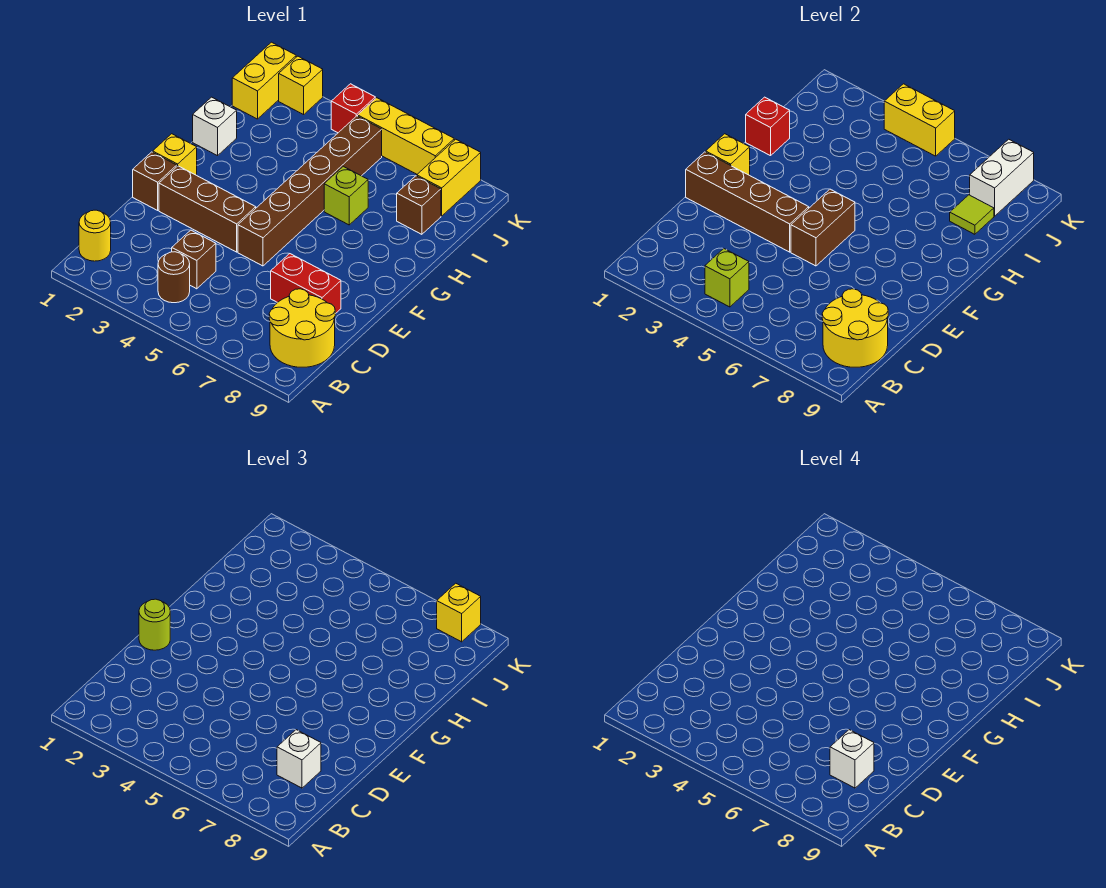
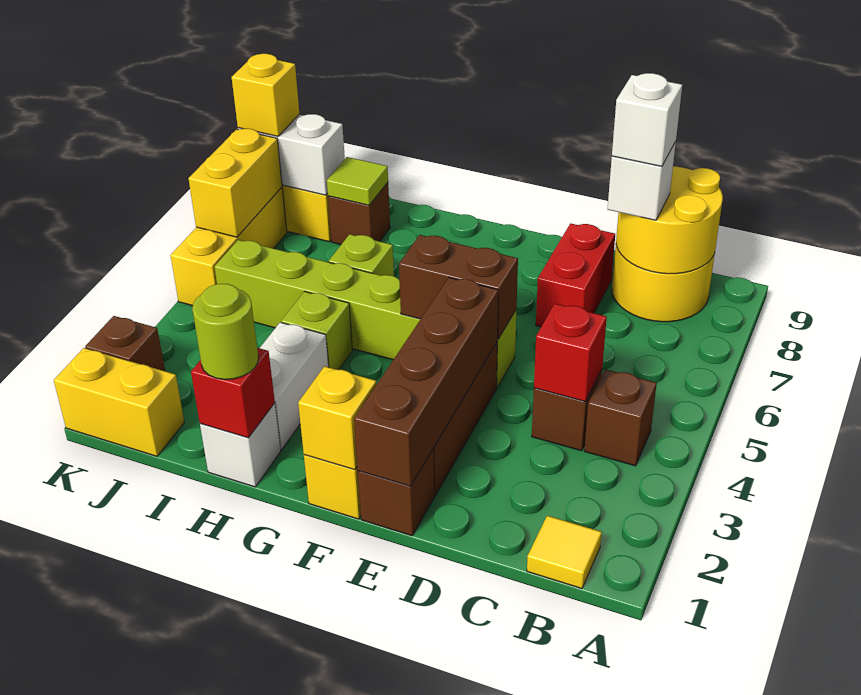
yellow round brick B1 level 1 -> yellow tile B1 level 1
brown round brick B4 level 1 -> brown brick B4 level 1
lime brick B4 level 2 -> lime brick H4 level 1
lime round brick E1 level 3 -> lime round brick H1 level 3
brown brick E5:J5 level 1 -> lime brick E5:J5 level 1
none -> white brick H2:H3 level 1
yellow brick K2 level 1 -> brown brick K2 level 1
red brick K4 level 1 -> red brick C4 level 2
yellow brick K4:K5 level 2 -> yellow brick K6:K7 level 2

